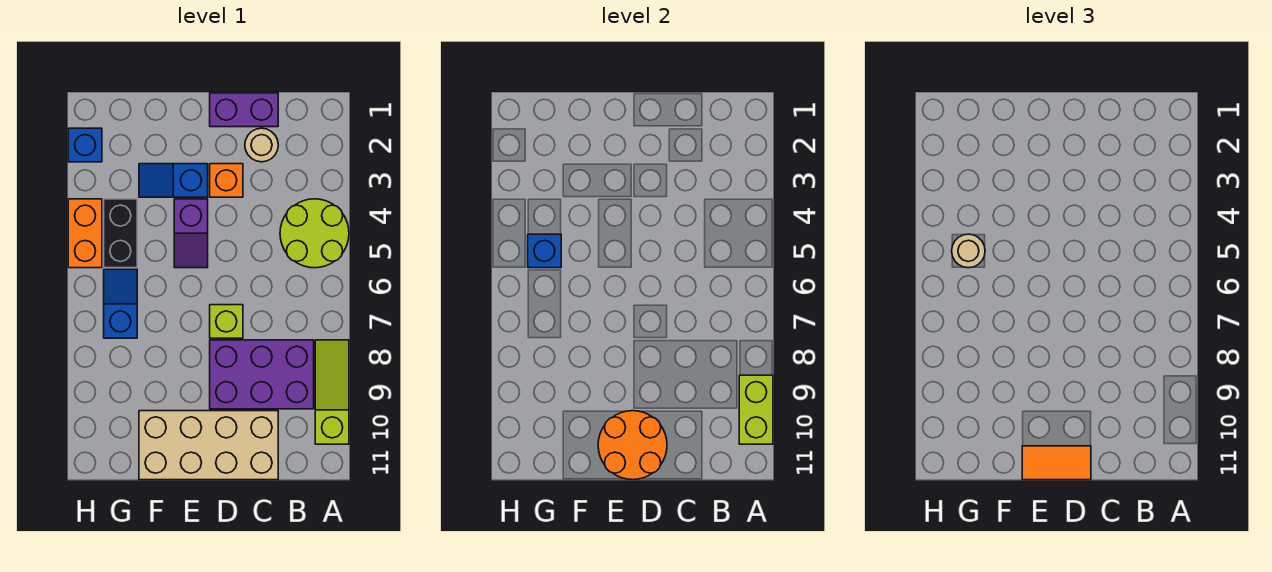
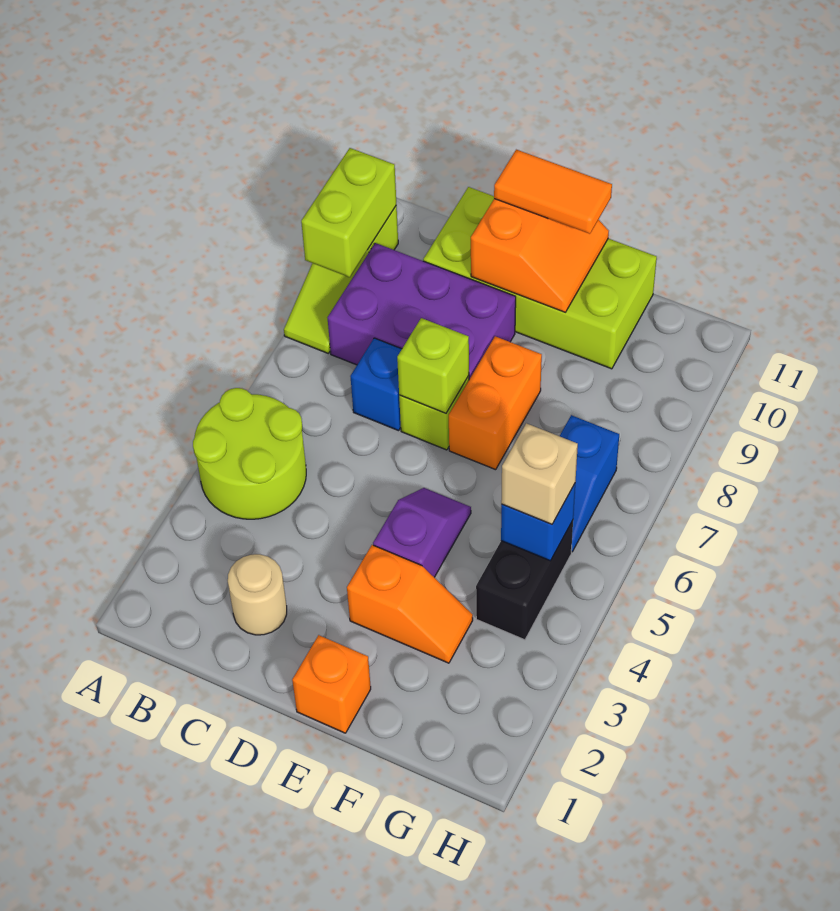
purple brick C1:D1 level 1 -> none
tan brick C10:F11 level 1 -> lime brick C10:F11 level 1
orange brick D3 level 1 -> orange brick E1 level 1
none -> lime brick D7 level 2
orange round brick D10:E11 level 2 -> orange slope D10:E11 level 2 top D
blue slope E3:F3 level 1 top E -> orange slope E3:F3 level 1 top E
tan round brick G5 level 3 -> tan brick G5 level 3
blue brick H2 level 1 -> blue brick C7 level 1
orange brick H4:H5 level 1 -> orange brick E7:E8 level 1

